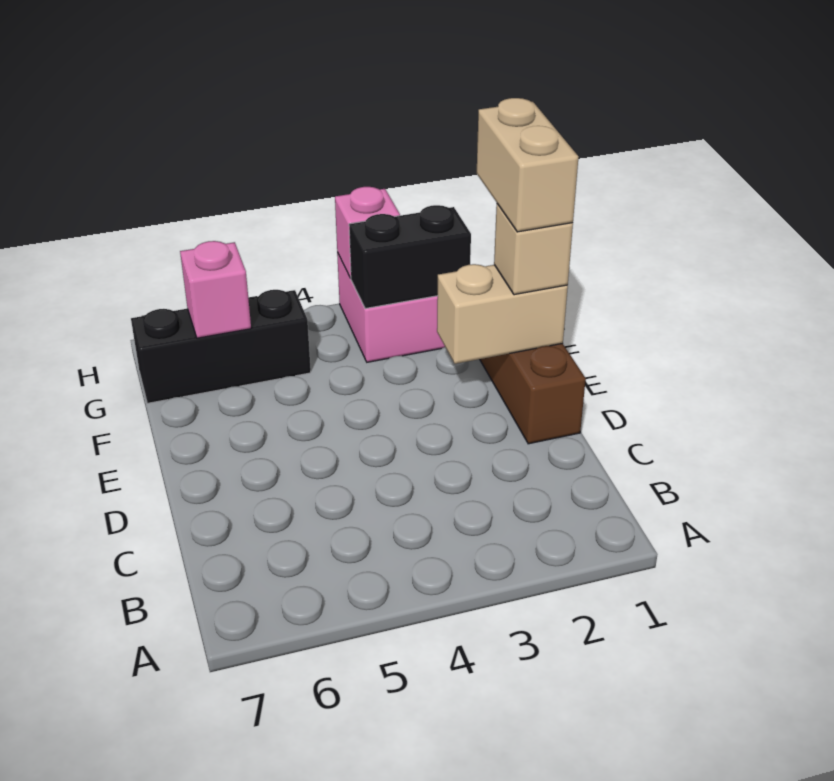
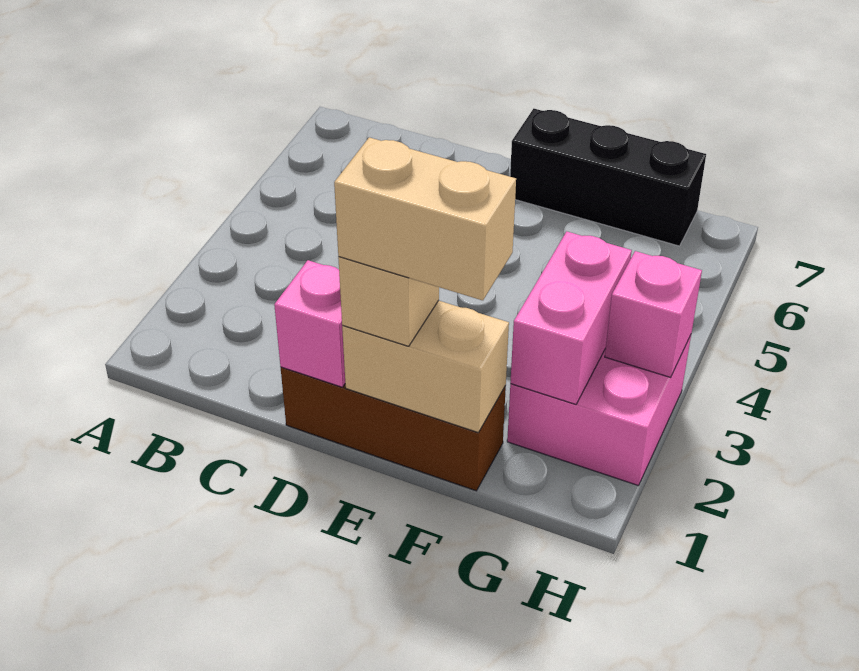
tan brick E1:E2 level 2 -> tan brick E1:F1 level 2
black brick G2:G3 level 2 -> pink brick G2:G3 level 2
black brick G5:G7 level 1 -> black brick E7:G7 level 1
pink brick G6 level 2 -> pink brick D1 level 2

